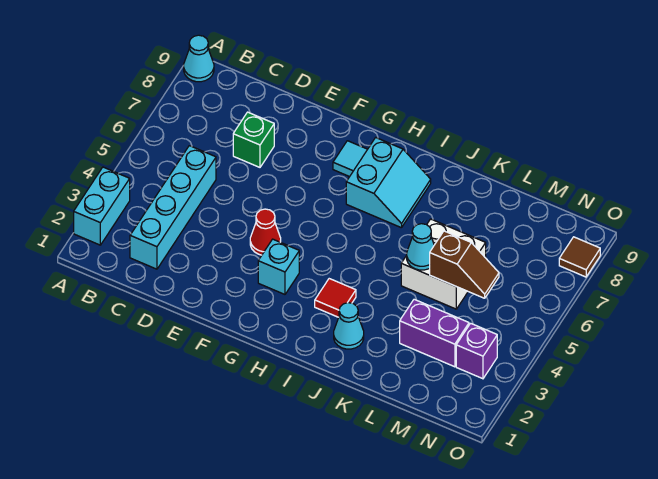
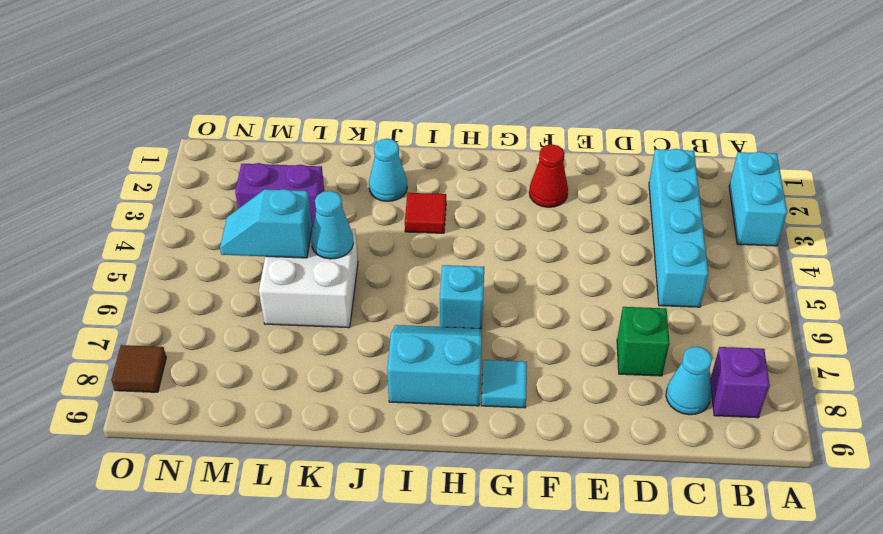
cyan cone A9 level 1 -> cyan cone C8 level 1
red cone F4 level 1 -> red cone F2 level 1
cyan brick G3 level 1 -> cyan brick H6 level 1
cyan slope H7:I8 level 1 top H -> cyan slope H7:I8 level 1 top 8
brown slope L5:M5 level 2 top L -> cyan slope L5:M5 level 2 top L
purple brick N3 level 1 -> purple brick B8 level 1

